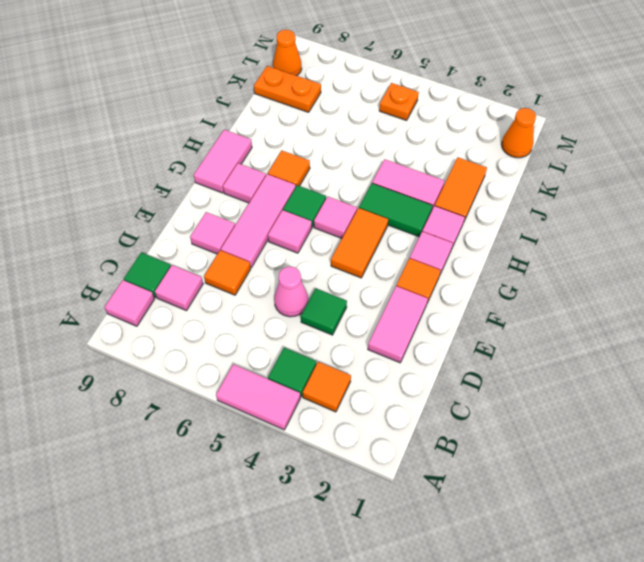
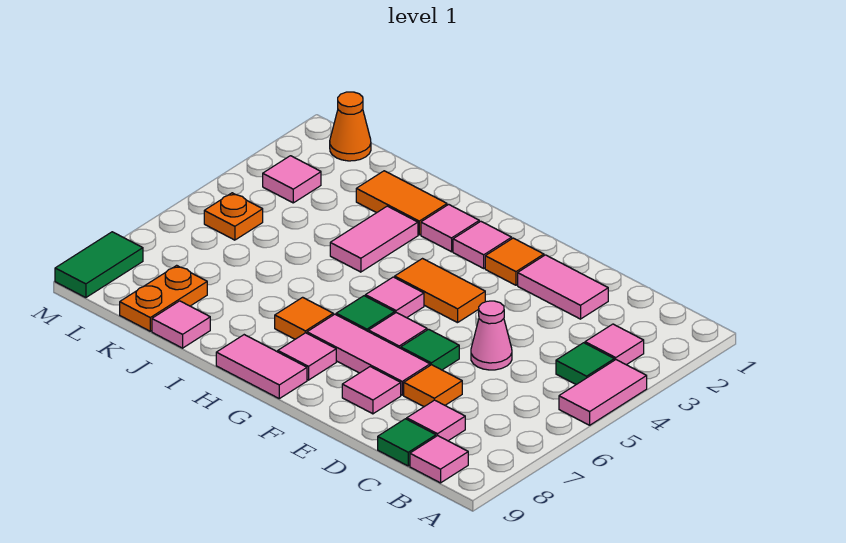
orange tile B3 level 1 -> pink tile B3 level 1
green tile D4 level 1 -> green tile E6 level 1
green tile H3:H4 level 1 -> green tile M8:M9 level 1
none -> pink tile J9 level 1
none -> pink tile L3 level 1
orange cone L9 level 1 -> none

